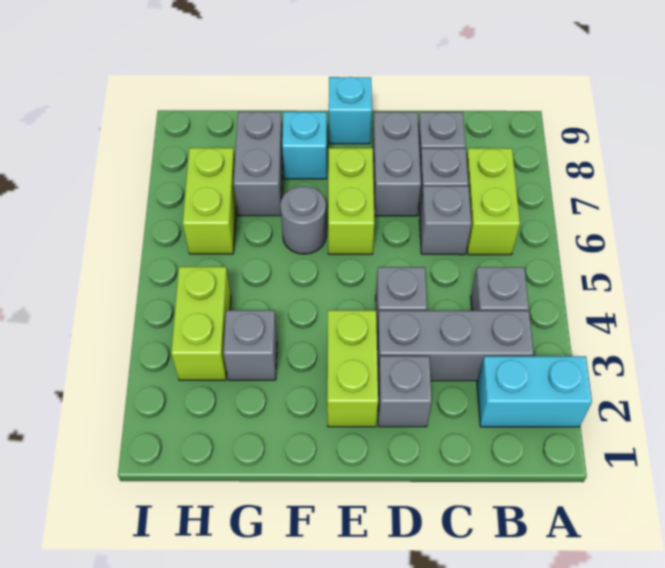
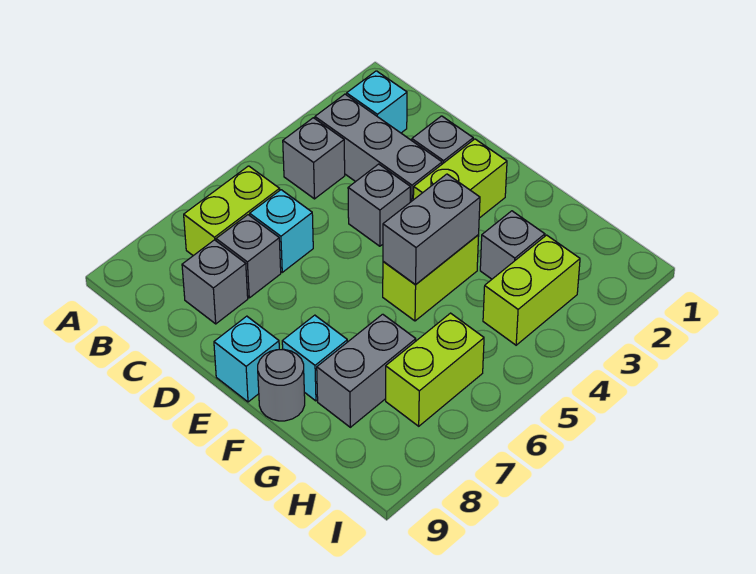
cyan brick A2:B2 level 1 -> cyan brick B2 level 1
grey brick C6 level 1 -> cyan brick C6 level 1
grey brick D7:D8 level 1 -> grey brick F4:F5 level 2
lime brick E6:E7 level 1 -> lime brick F4:F5 level 1
grey round brick F6 level 1 -> grey round brick F9 level 1

